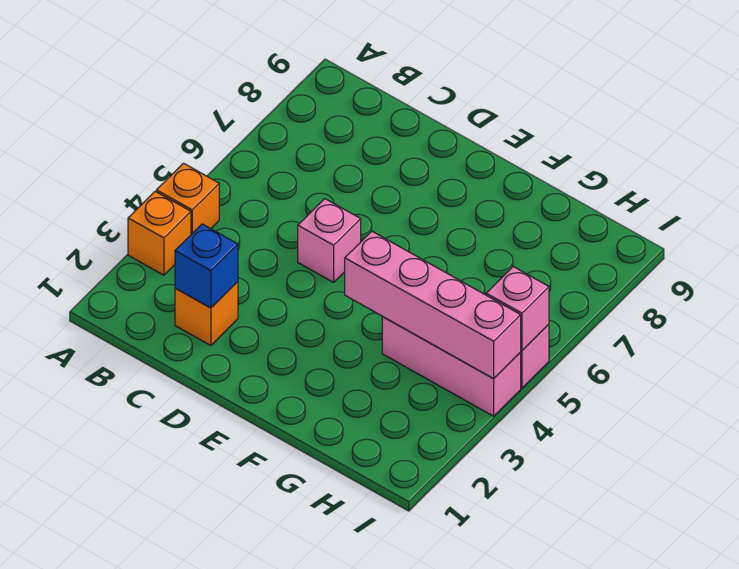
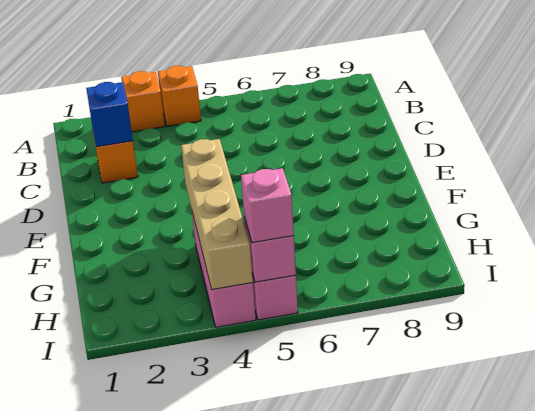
pink brick D5 level 1 -> pink brick I5 level 3
pink brick F4:I4 level 2 -> tan brick F4:I4 level 2

